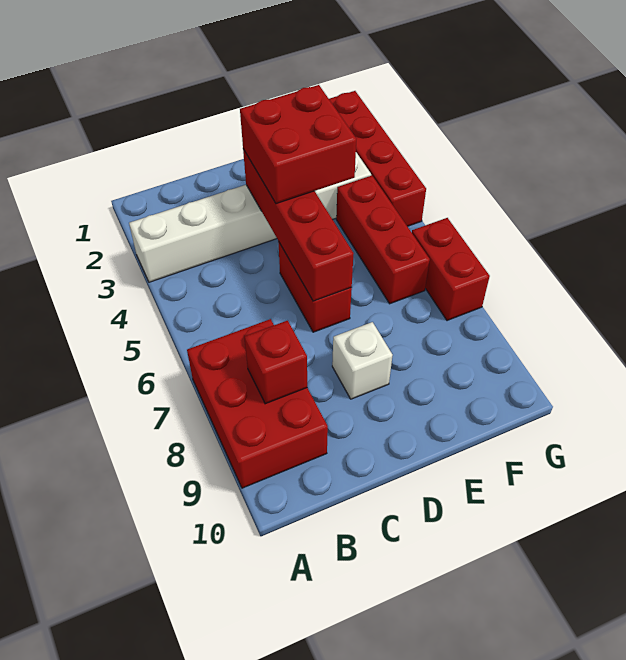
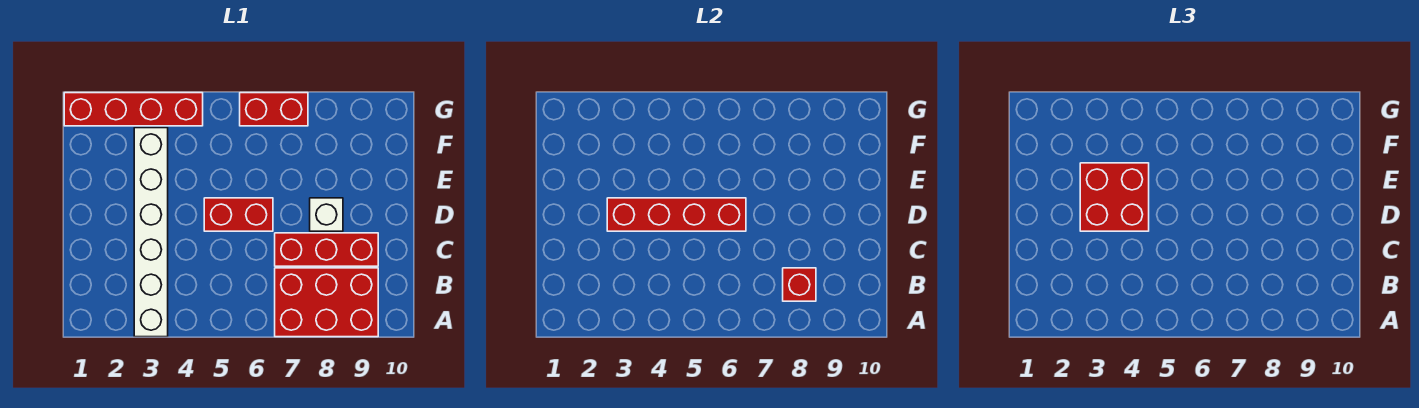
red brick F4:F6 level 1 -> red brick C7:C9 level 1

